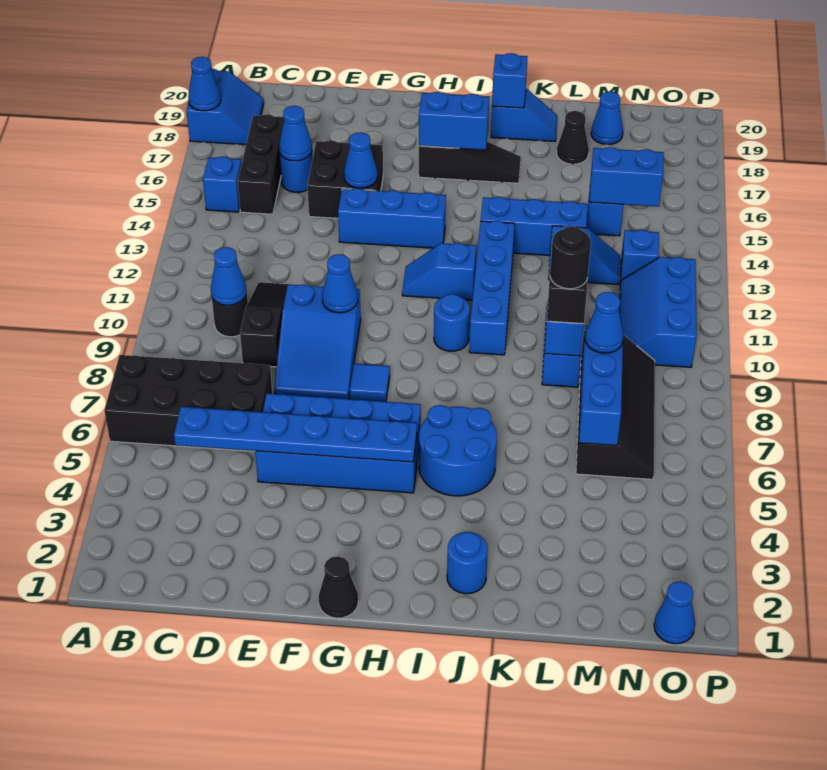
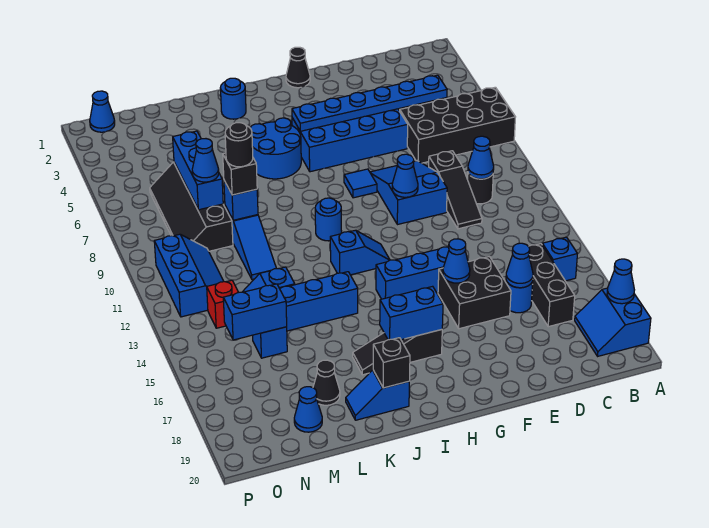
blue brick J10:J13 level 1 -> none
blue brick J19 level 2 -> black brick J19 level 2
blue brick N13 level 1 -> red brick N13 level 1

